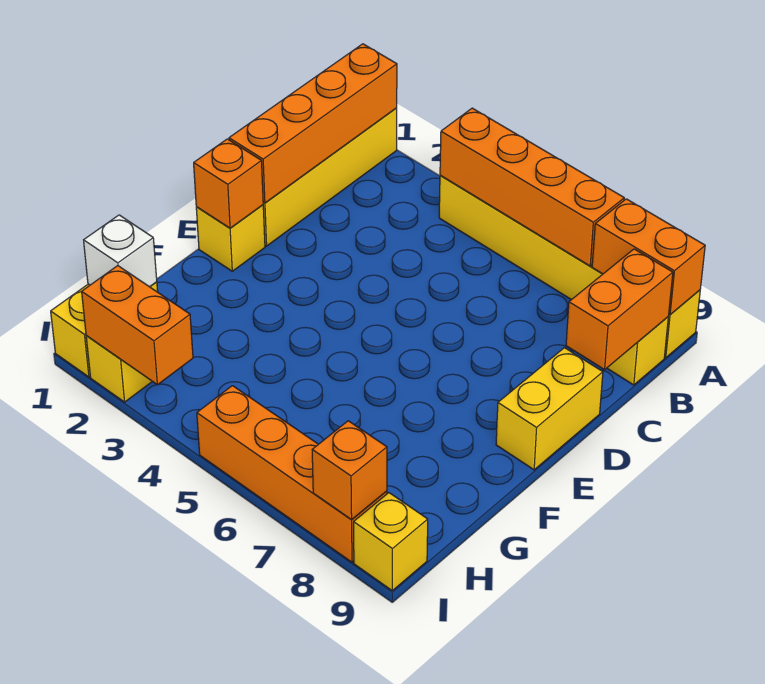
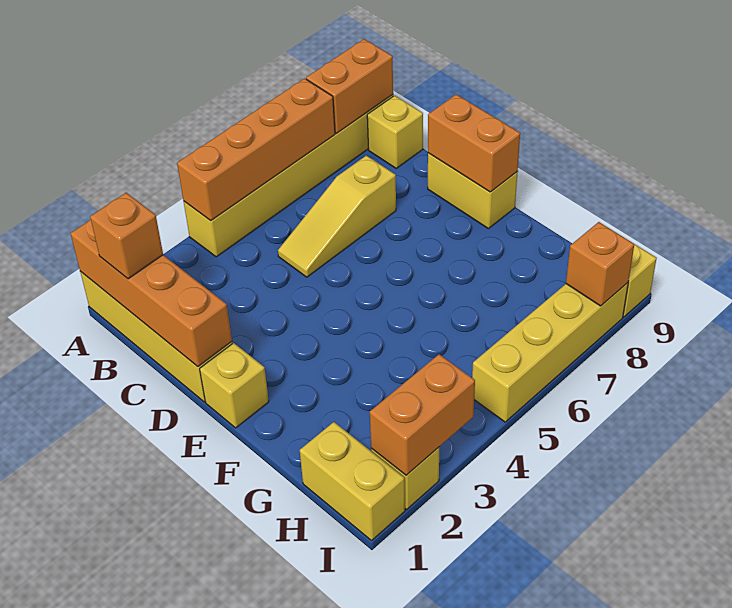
orange brick B9:C9 level 2 -> orange brick D9:E9 level 2
none -> yellow slope C5:C7 level 1 top 7
orange brick E1 level 2 -> orange brick B1 level 3
white brick H1 level 2 -> none
orange brick I5:I8 level 1 -> yellow brick I5:I8 level 1

